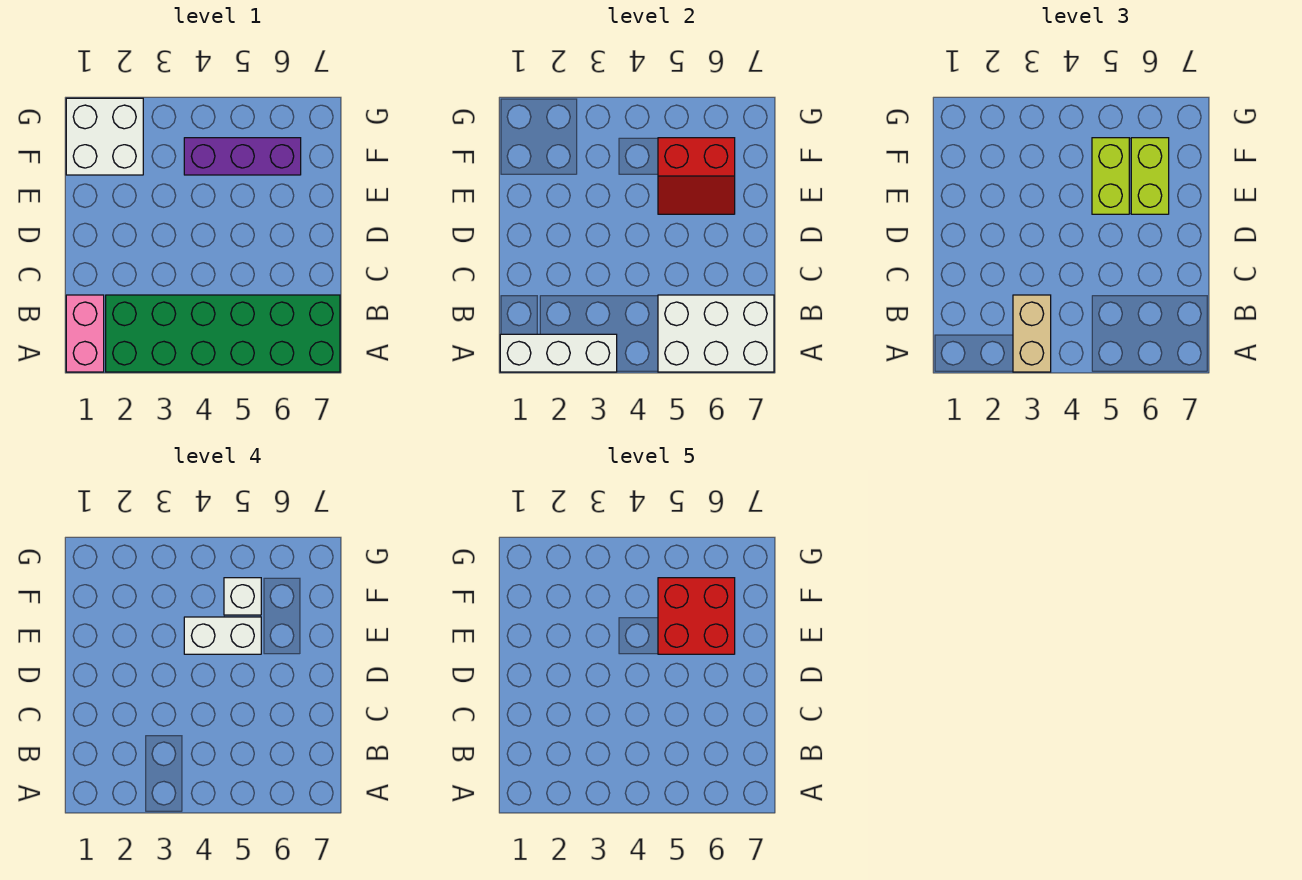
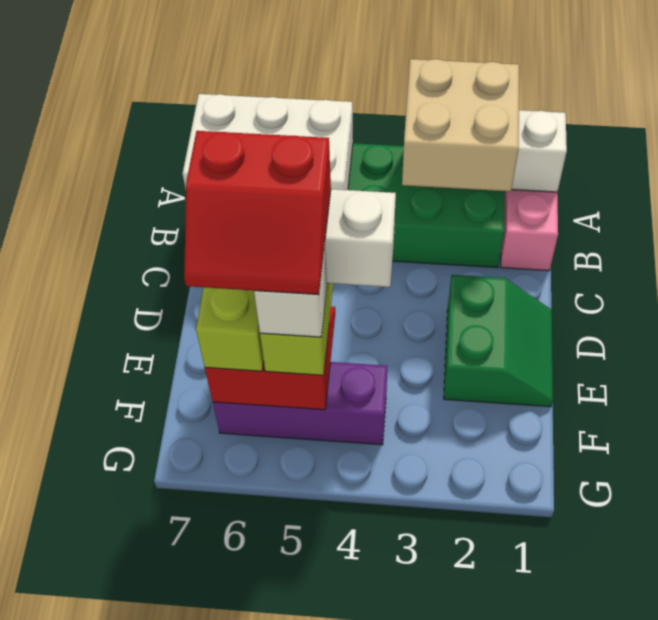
tan brick A3:B3 level 3 -> tan brick A2:B3 level 3
none -> green slope D1:E2 level 1 top 2
red brick E5:F6 level 5 -> red slope E5:F6 level 5 top E
white brick F1:G2 level 1 -> none

